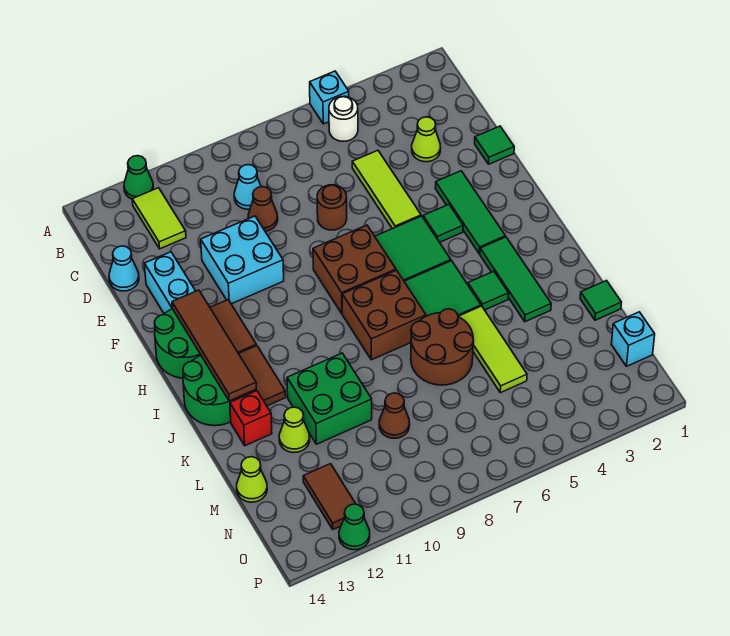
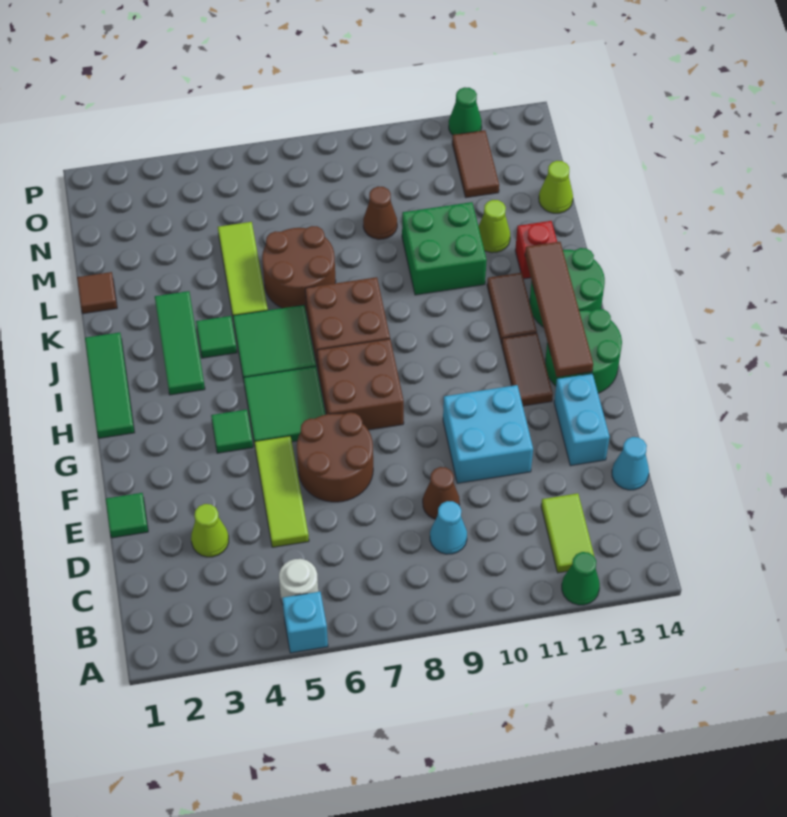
brown round brick E7 level 1 -> brown round brick E6:F7 level 1
green tile F3:H3 level 1 -> green tile H1:J1 level 1
green tile L1 level 1 -> brown tile L1 level 1
cyan brick N1 level 1 -> none

